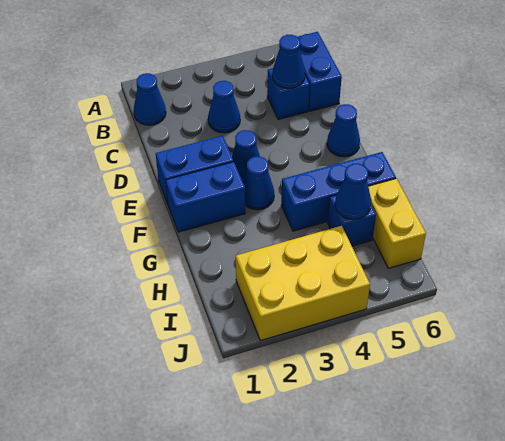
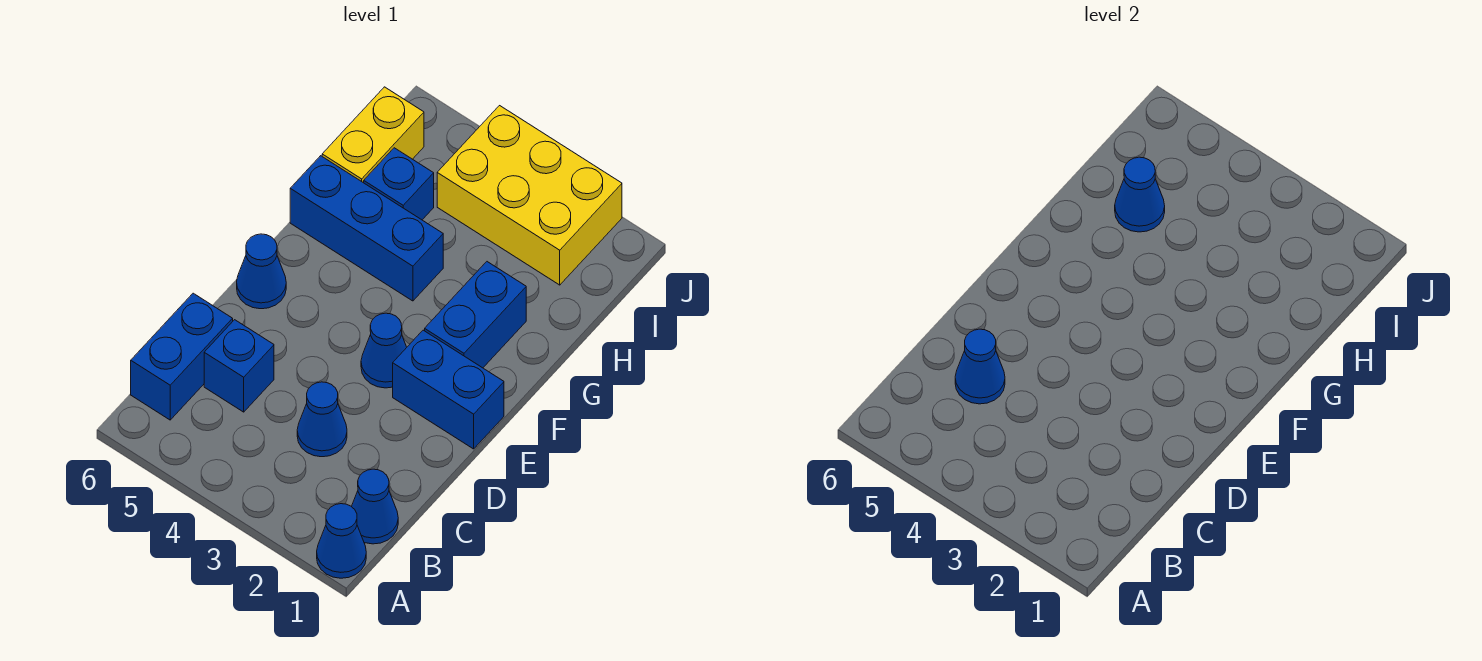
blue brick F1:F2 level 1 -> blue brick F2:G2 level 1
blue cone F3 level 1 -> blue cone A1 level 1

